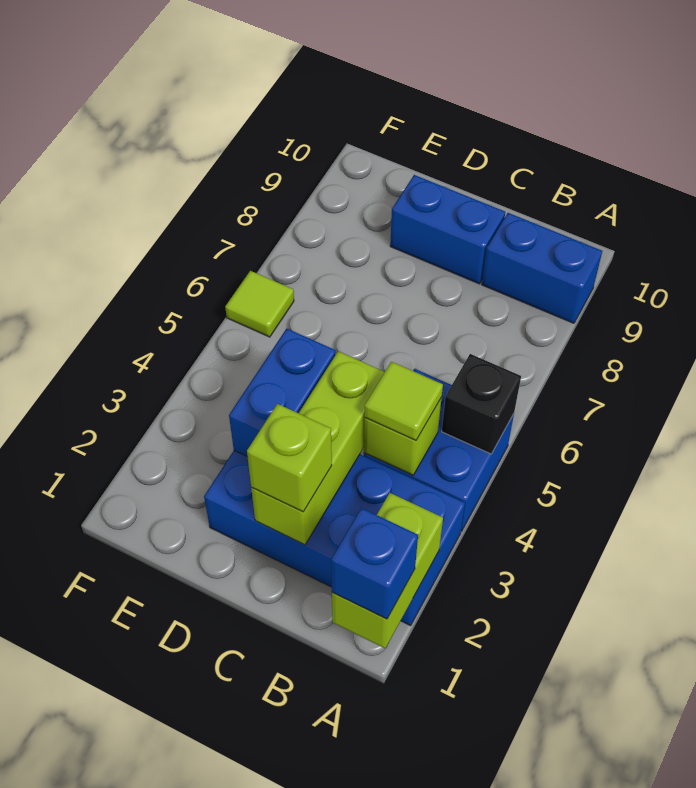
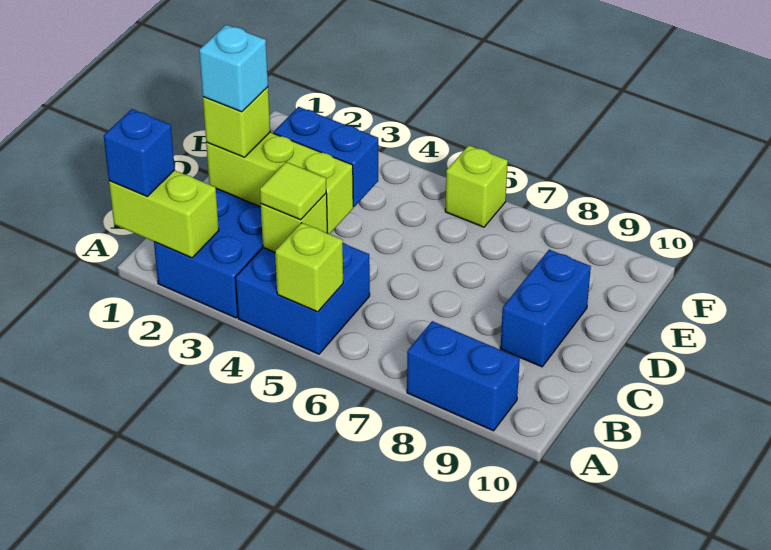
black brick A5 level 2 -> lime brick A5 level 2
blue brick A9:B9 level 1 -> blue brick A8:A9 level 1
none -> cyan brick C2 level 4
lime tile F6 level 1 -> lime brick F6 level 1

